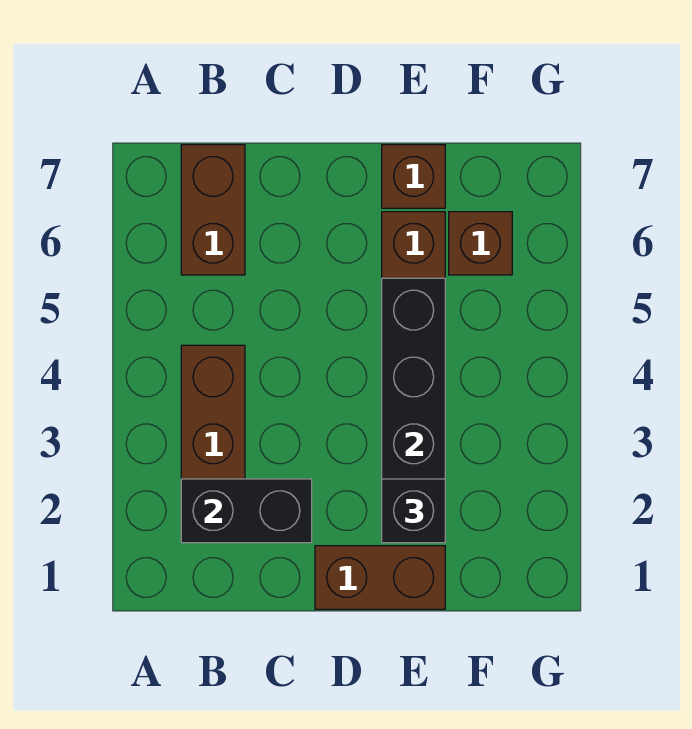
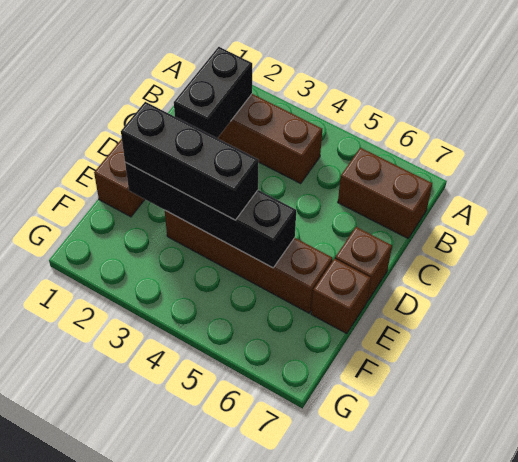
black brick E2 level 3 -> black brick E2:E4 level 3
brown brick F6 level 1 -> brown brick D7 level 1

